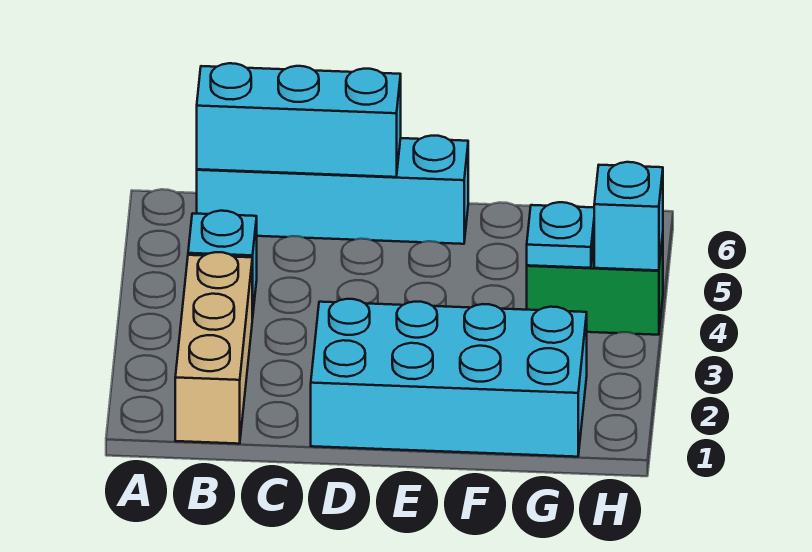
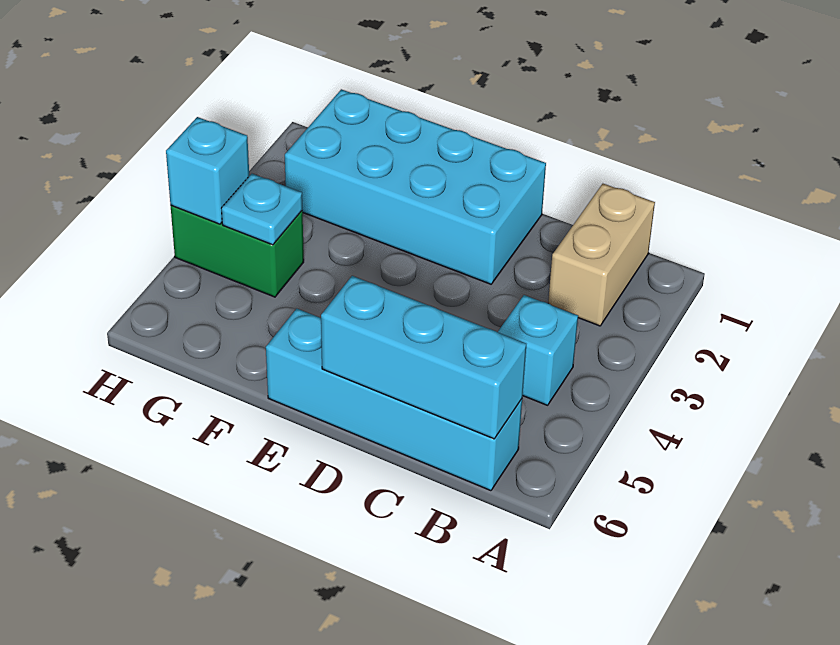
tan brick B1:B3 level 1 -> tan brick B1:B2 level 1

